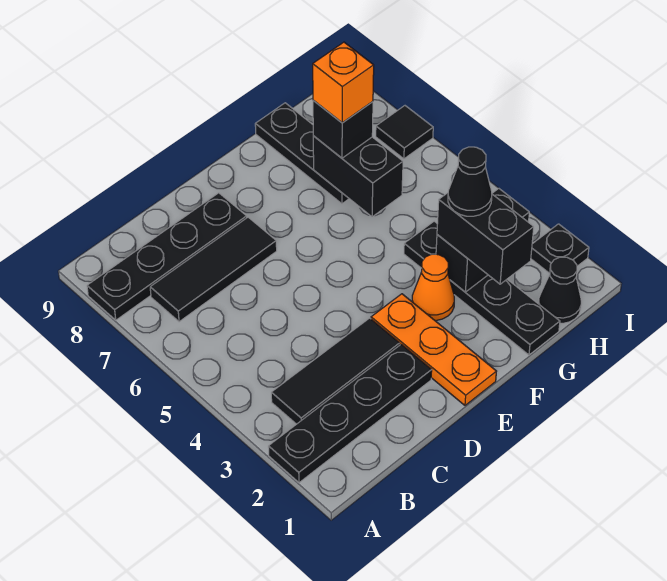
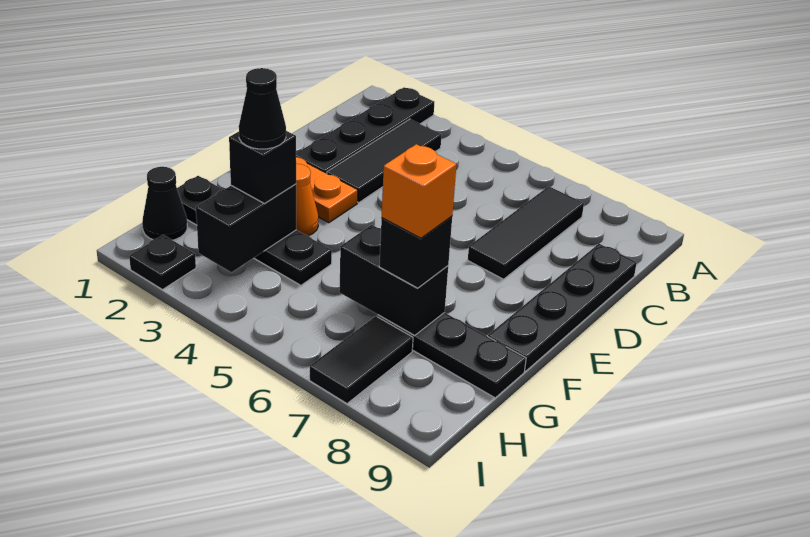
black plate A8:D8 level 1 -> black plate C9:F9 level 1
black brick G2:G3 level 3 -> black brick G3 level 3
black tile I7 level 1 -> black tile H7:I7 level 1

